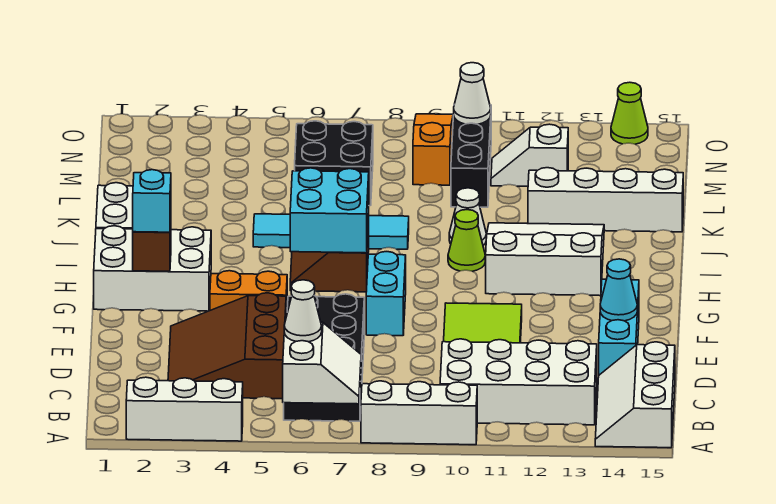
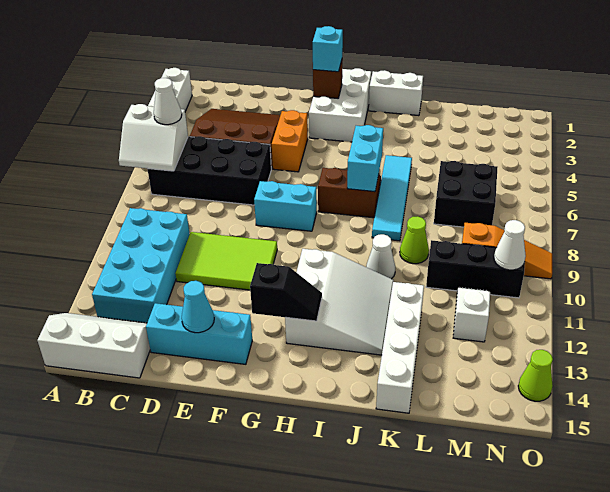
white brick A8:A10 level 1 -> none
white brick B10:C13 level 1 -> cyan brick B10:C13 level 1
none -> black slope G13:H13 level 2 top G
cyan brick H6:I7 level 2 -> cyan brick I6:I7 level 2
lime cone I10 level 1 -> lime cone K9 level 1

